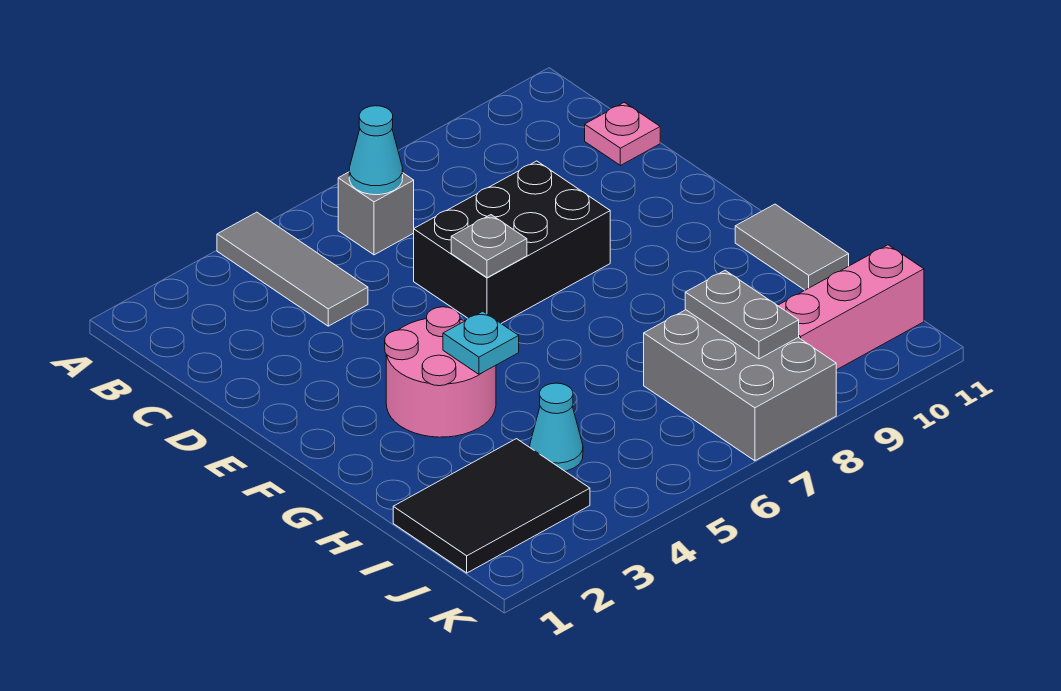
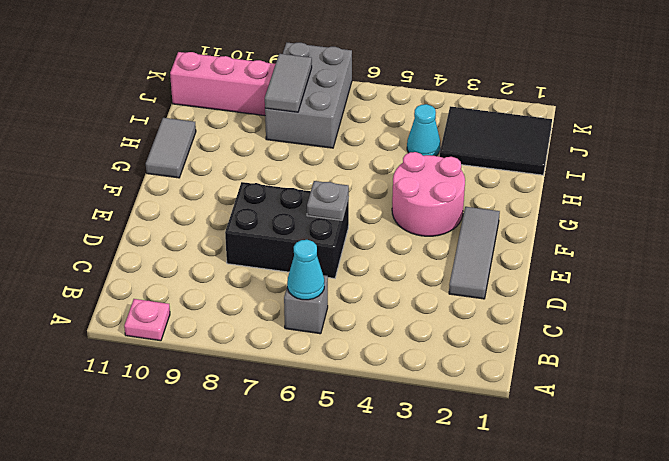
grey tile A4:C4 level 1 -> grey tile D2:F2 level 1
pink plate C11 level 1 -> pink plate A10 level 1
cyan plate G4 level 2 -> none
grey plate I8:J8 level 2 -> grey tile I8:J8 level 2

